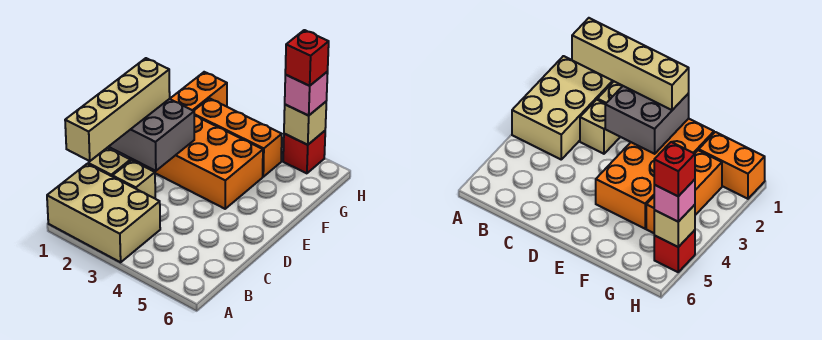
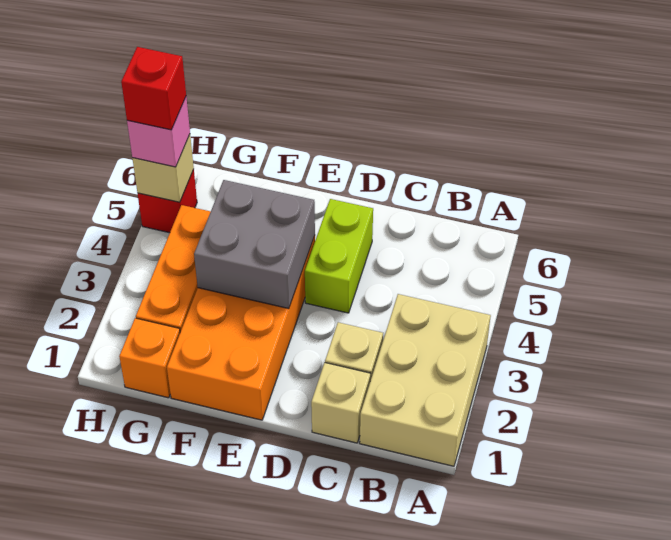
tan brick B1:E1 level 3 -> none
grey brick D1:E2 level 2 -> grey brick E3:F4 level 2
none -> lime brick D4:D5 level 1
orange brick G1:H1 level 1 -> orange brick G1 level 1

